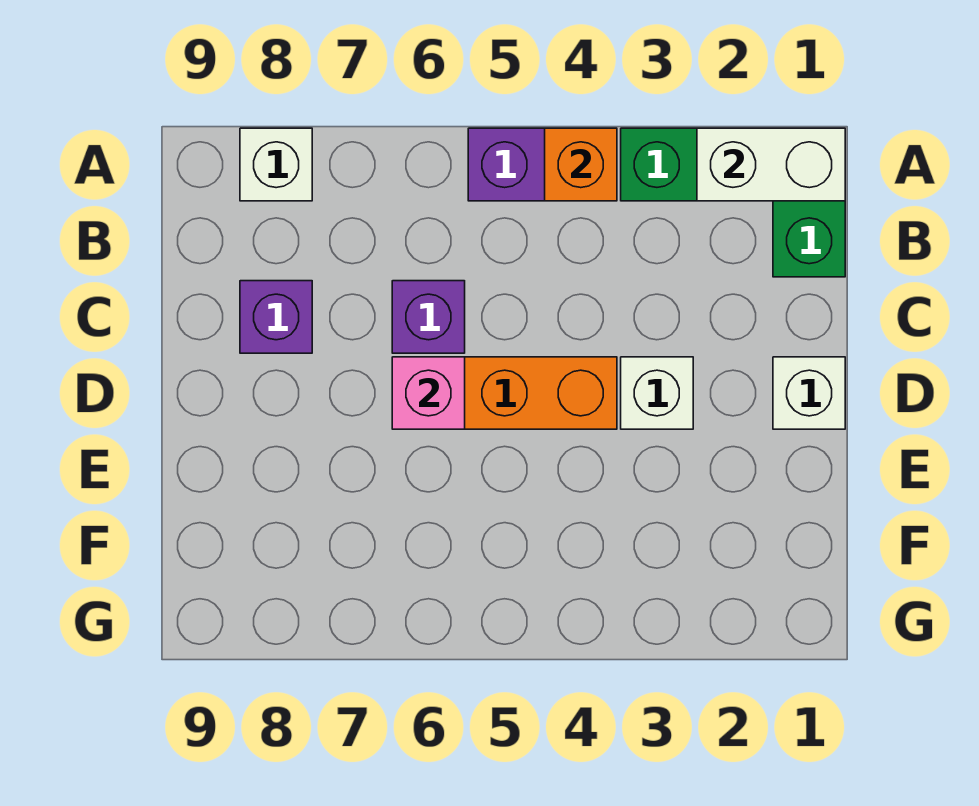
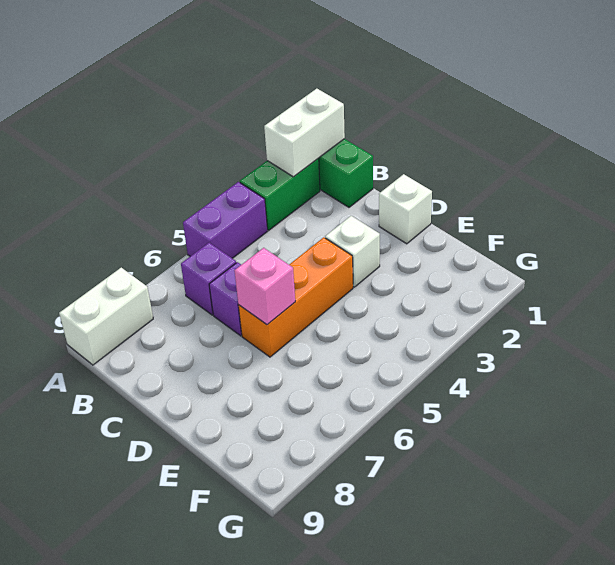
orange brick A4 level 2 -> none
white brick A8 level 1 -> white brick A8:A9 level 1
purple brick C8 level 1 -> purple brick B6 level 1

